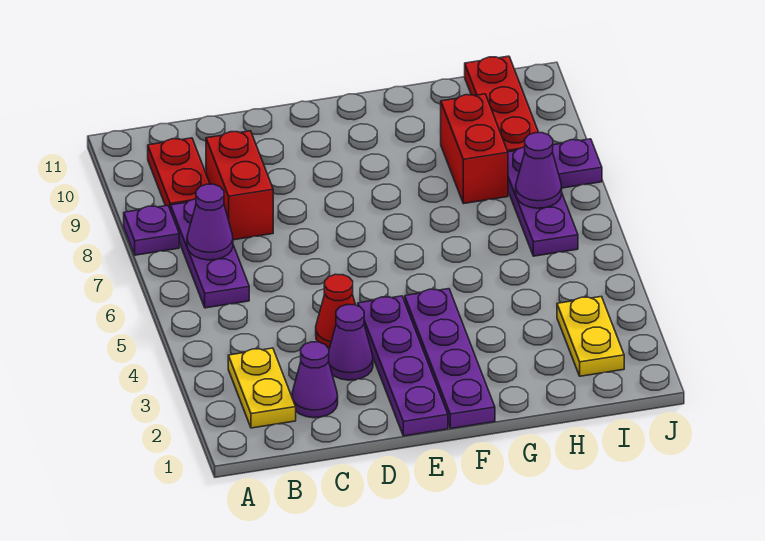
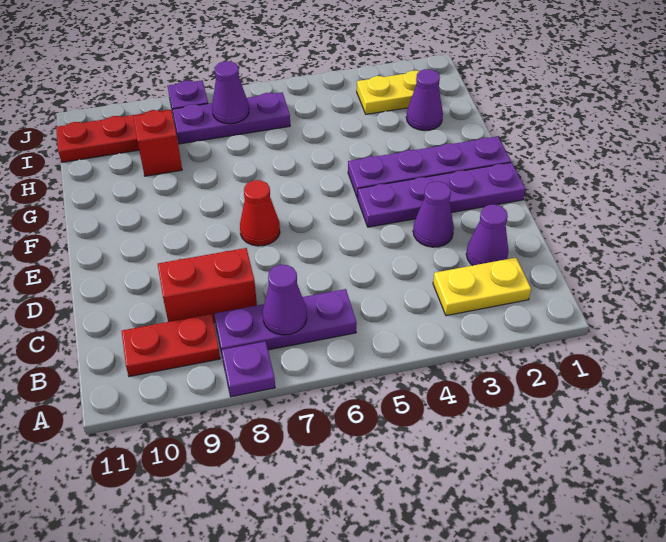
red cone D4 level 1 -> red cone E7 level 1
none -> purple cone H2 level 1
red brick H8:H9 level 1 -> red brick H9 level 1

